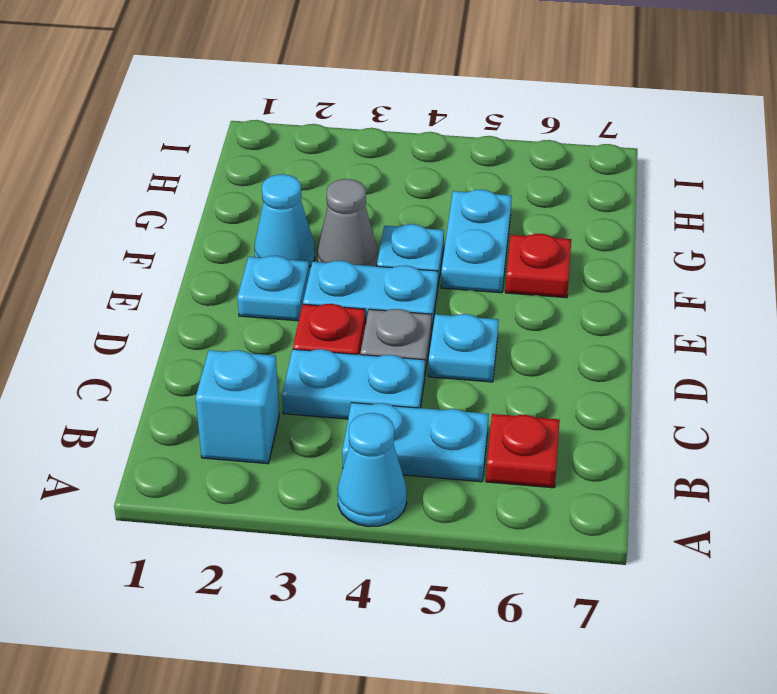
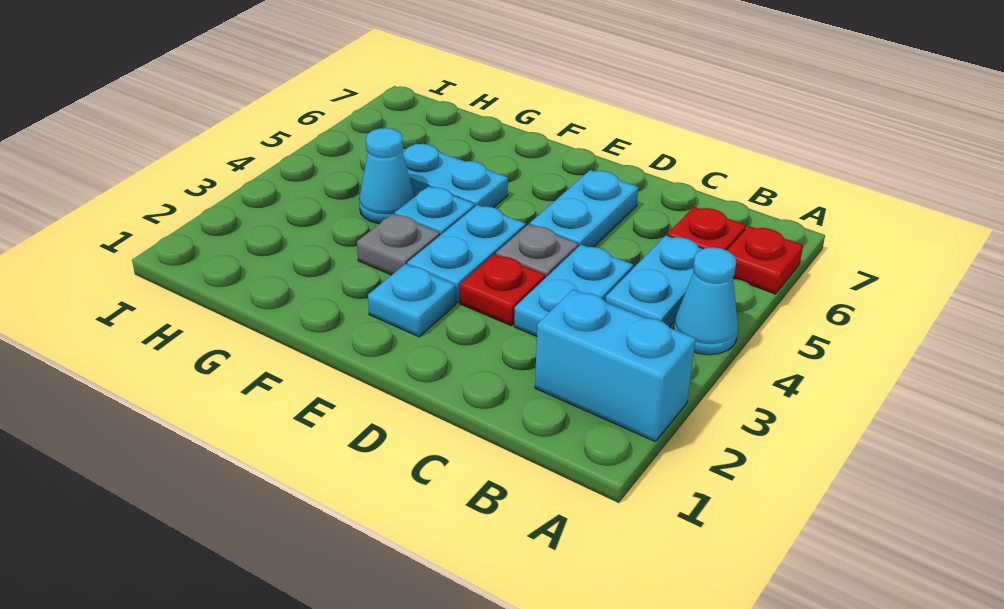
cyan brick B2 level 1 -> cyan brick A2:B2 level 1
cyan plate D5 level 1 -> cyan plate D5:D6 level 1
cyan cone F2 level 1 -> cyan cone G4 level 1
grey cone F3 level 1 -> grey plate F3 level 1
red plate F6 level 1 -> red plate A6 level 1

